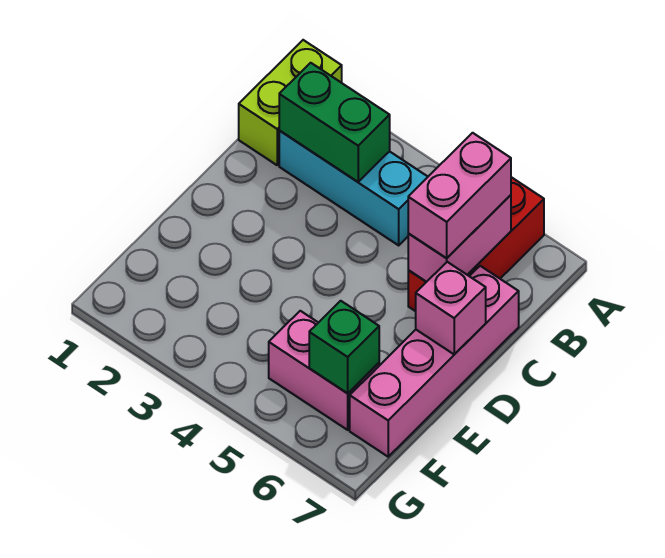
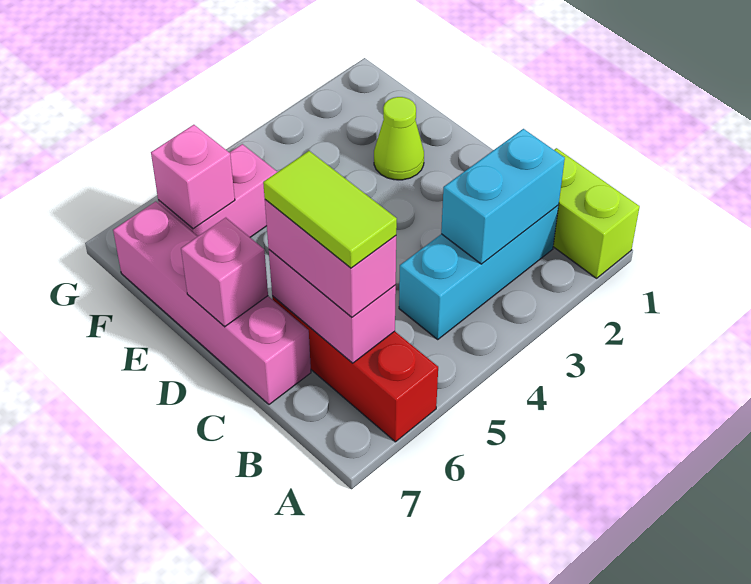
green brick B2:B3 level 2 -> cyan brick B2:B3 level 2
none -> lime tile B6:C6 level 4
none -> lime cone E2 level 1
green brick F6 level 2 -> pink brick F6 level 2

